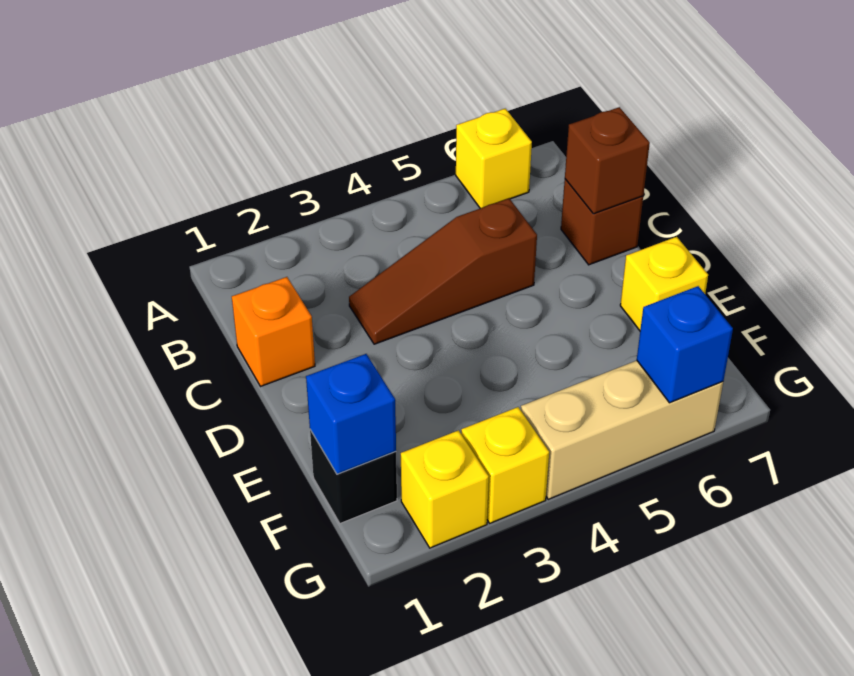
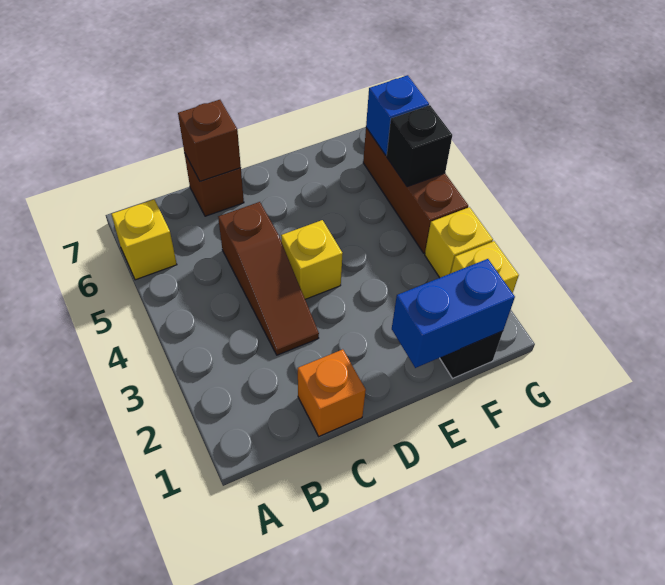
yellow brick E7 level 1 -> yellow brick D4 level 1
blue brick F1 level 2 -> blue brick E1:F1 level 2
tan brick G4:G6 level 1 -> brown brick G4:G6 level 1
none -> black brick G5 level 2

